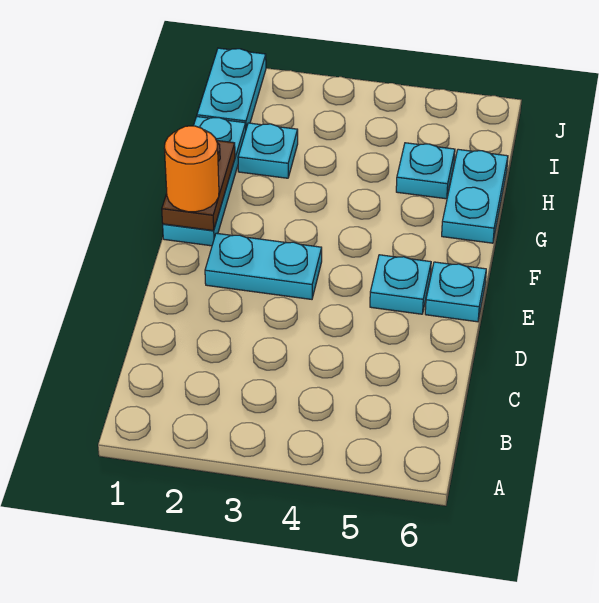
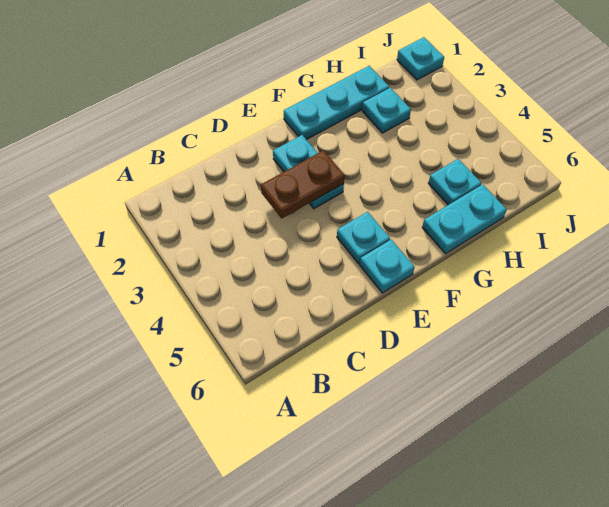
brown plate F1:G1 level 2 -> brown plate D3:E3 level 2
orange round brick F1 level 3 -> none
cyan plate I1:J1 level 1 -> cyan plate J1 level 1

